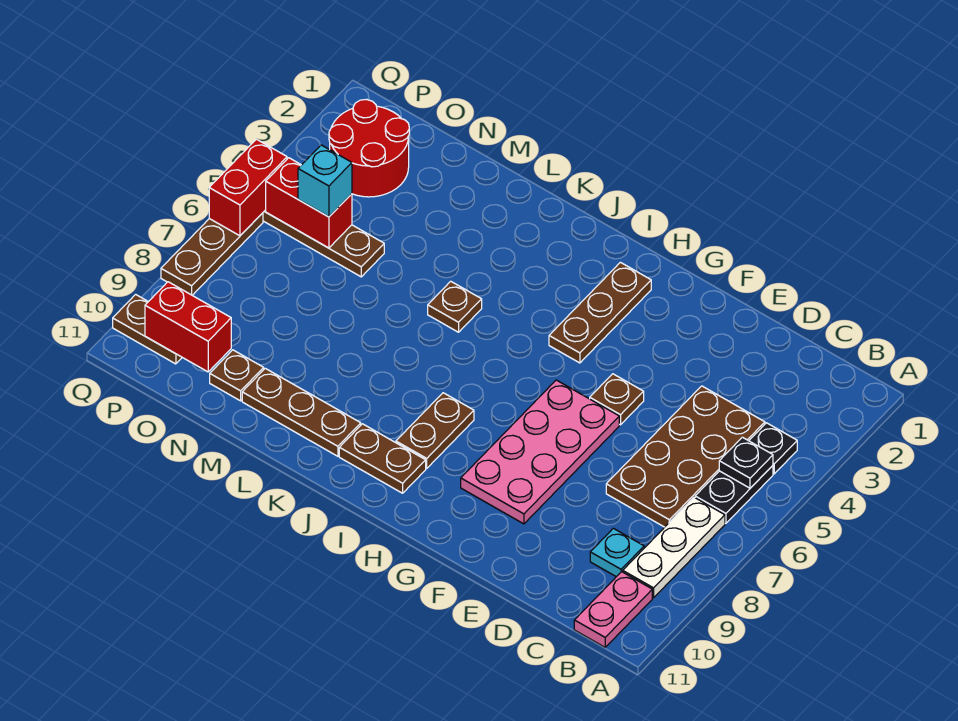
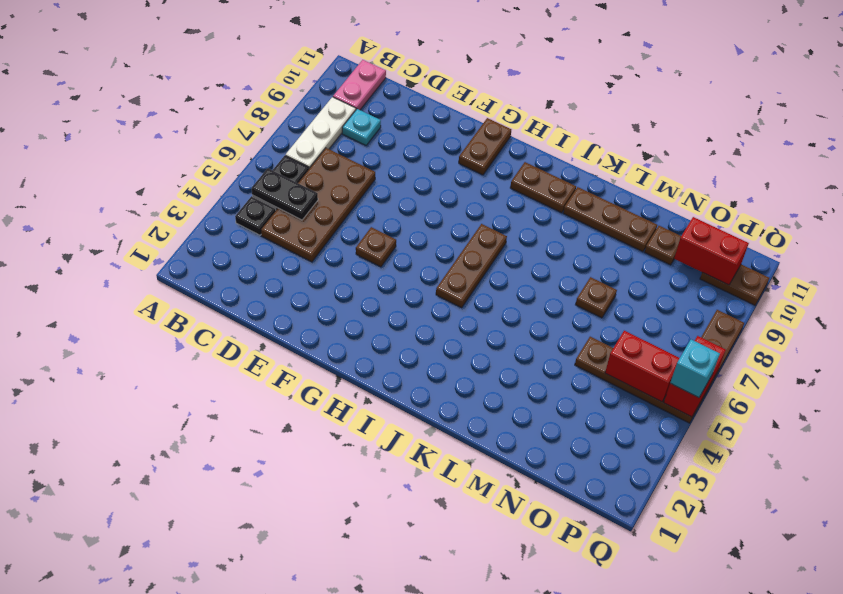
black plate B5 level 2 -> black plate B5:C5 level 2
pink plate F6:G9 level 1 -> none
brown plate H2:H4 level 1 -> brown plate I5:I7 level 1
brown plate I8:I9 level 1 -> brown plate G10:G11 level 1
brown plate K5 level 1 -> brown plate M7 level 1
red round brick O2:P3 level 1 -> none
cyan brick O5 level 3 -> cyan brick Q5 level 3

